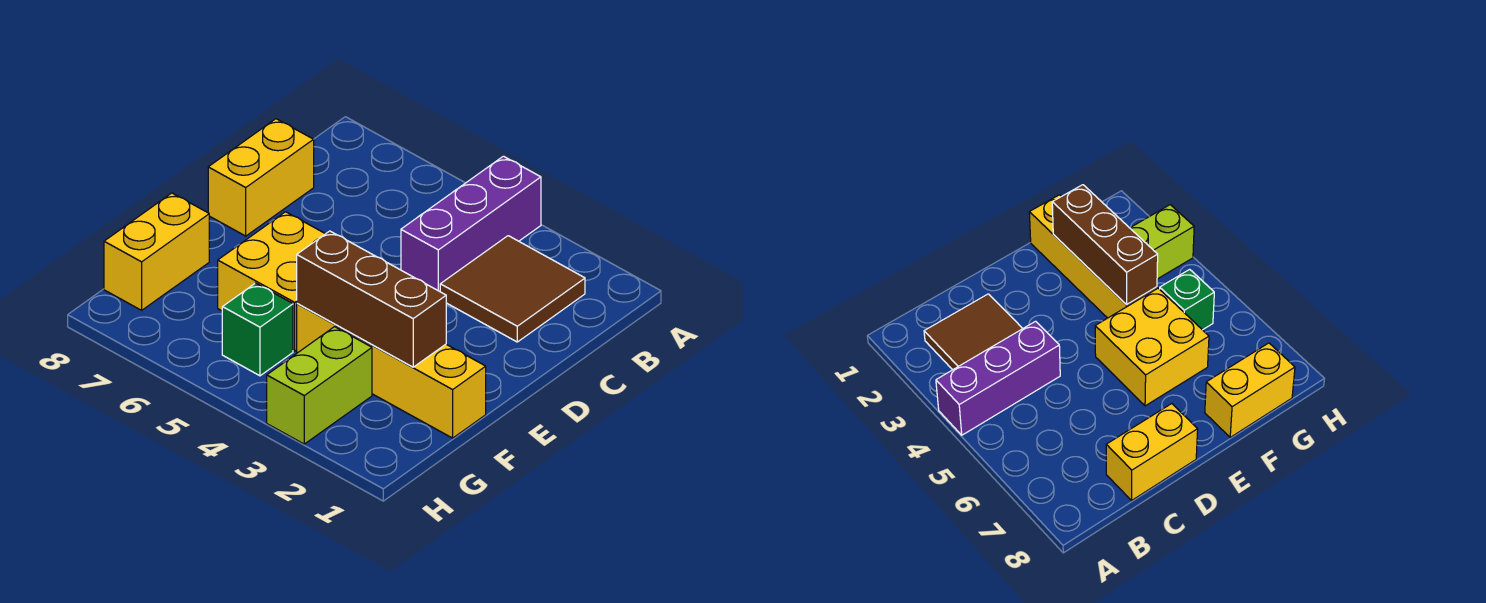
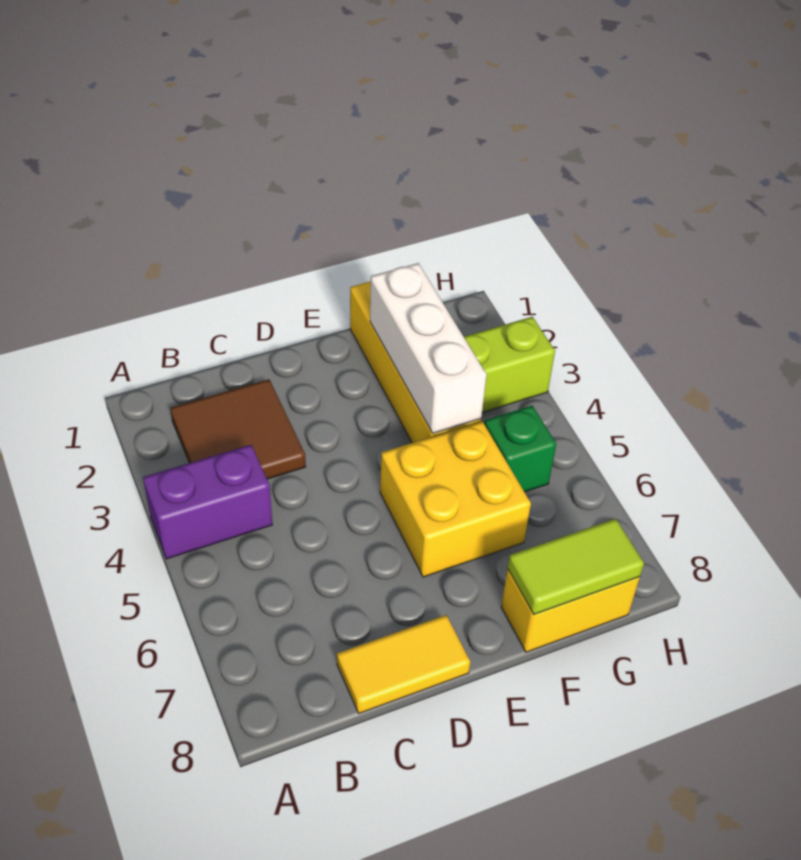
purple brick A4:C4 level 1 -> purple brick A4:B4 level 1
yellow brick C8:D8 level 1 -> yellow tile C8:D8 level 1
brown brick F2:F4 level 2 -> white brick F2:F4 level 2
none -> lime tile F8:G8 level 2

